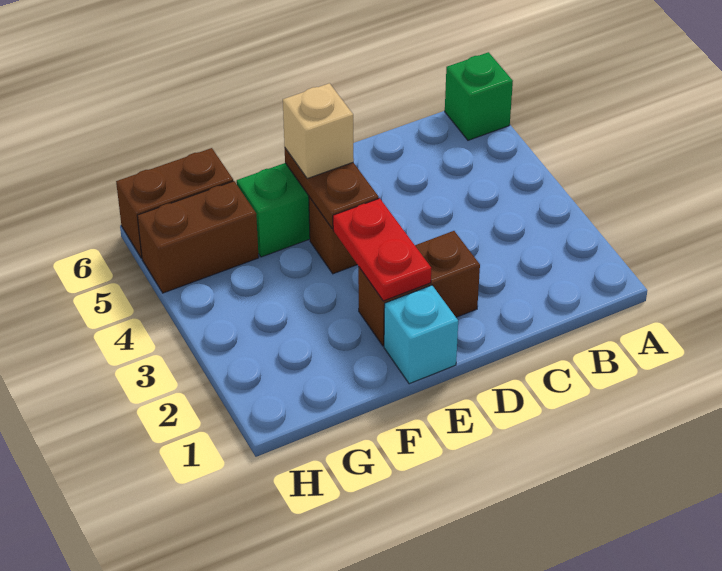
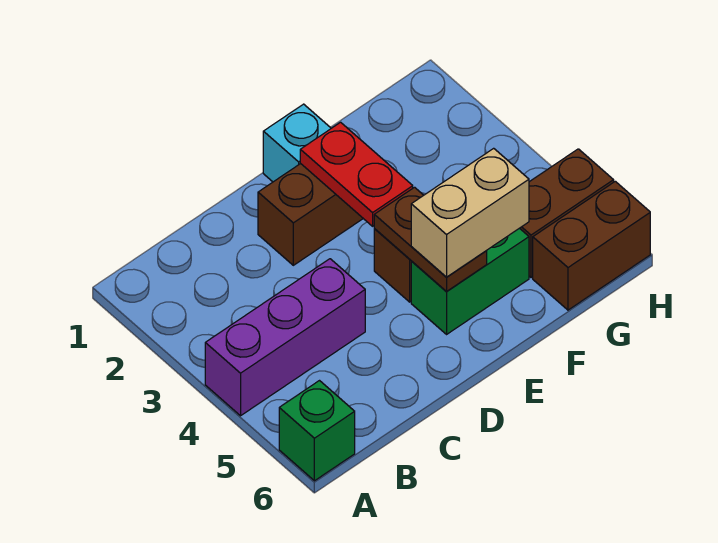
none -> purple brick A4:C4 level 1
tan brick E5 level 3 -> tan brick E5:F5 level 3

